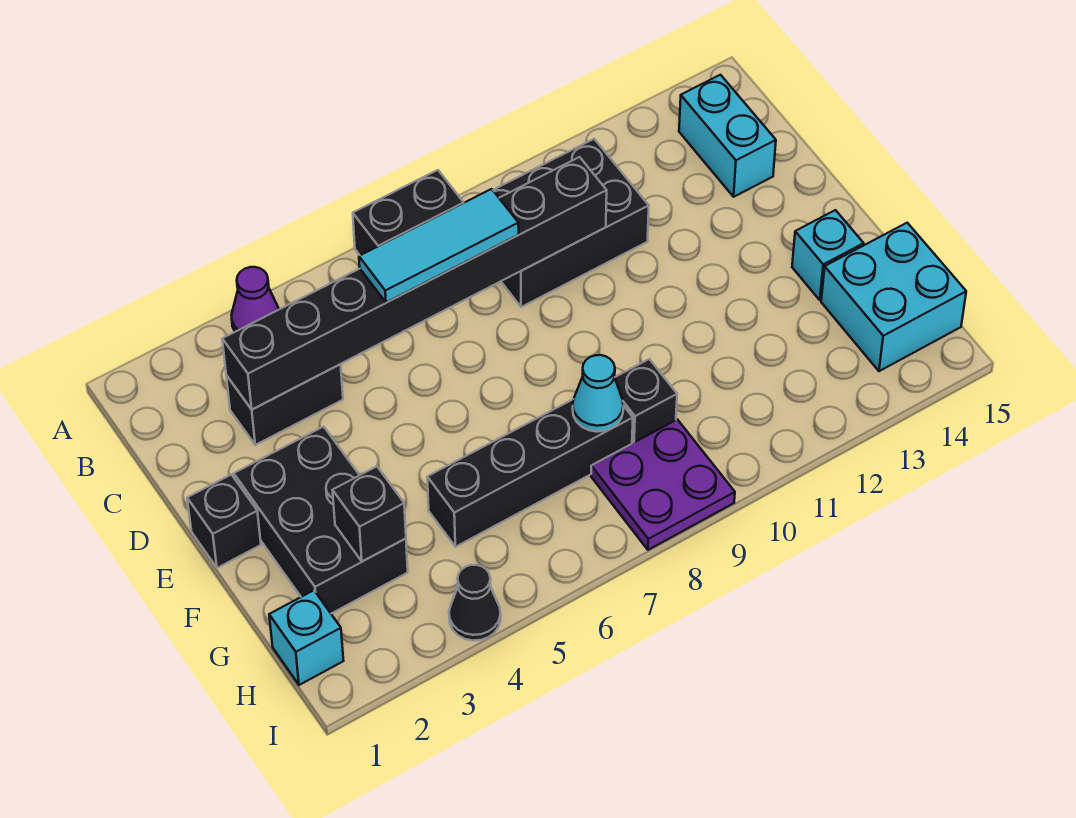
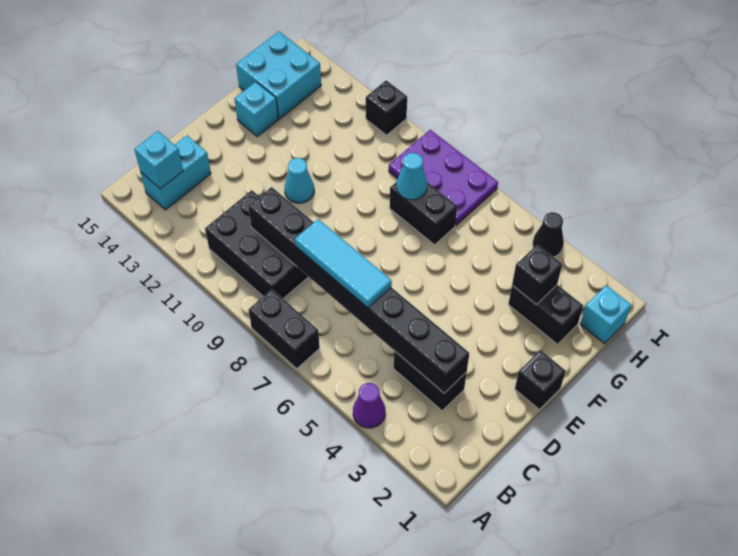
none -> cyan brick B14 level 2
black brick E2:G3 level 1 -> black brick G2:G3 level 1
none -> cyan cone E11 level 1
black brick G5:G8 level 1 -> black brick G7:G8 level 1
black brick G9 level 1 -> black brick I11 level 1
purple plate H8:I9 level 1 -> purple plate H7:I9 level 1

